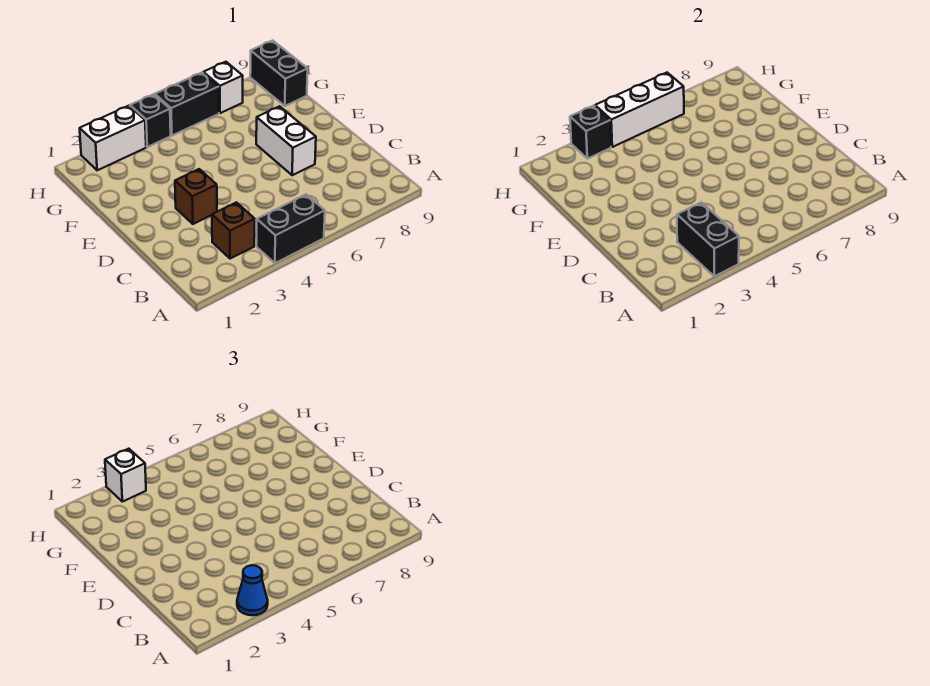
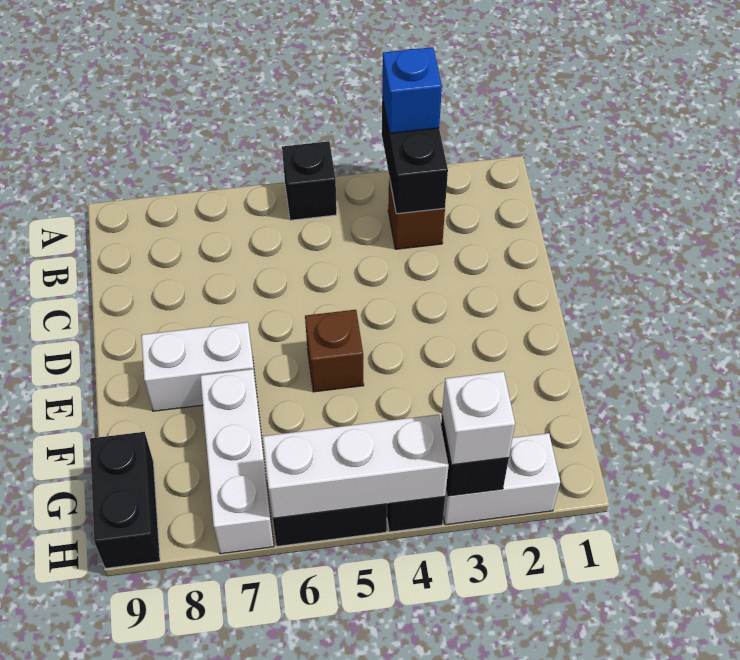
blue cone A3 level 3 -> blue brick A3 level 3
black brick A4:A5 level 1 -> black brick A5 level 1
brown brick D3 level 1 -> brown brick E5 level 1
white brick D7:E7 level 1 -> white brick E7:E8 level 1
white brick H7 level 1 -> white brick F7:H7 level 1

